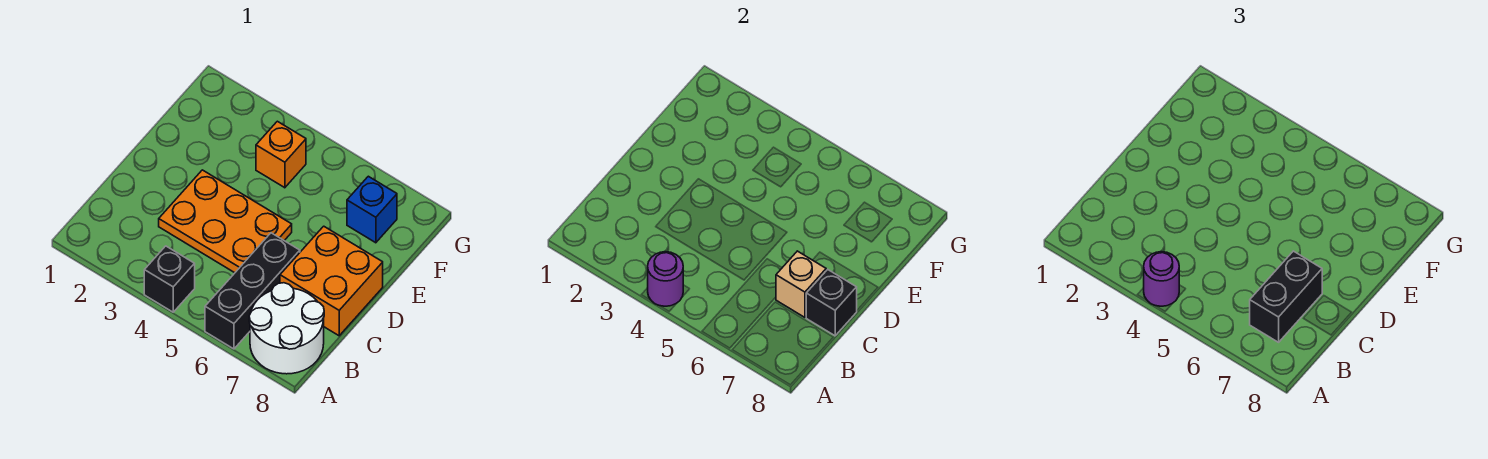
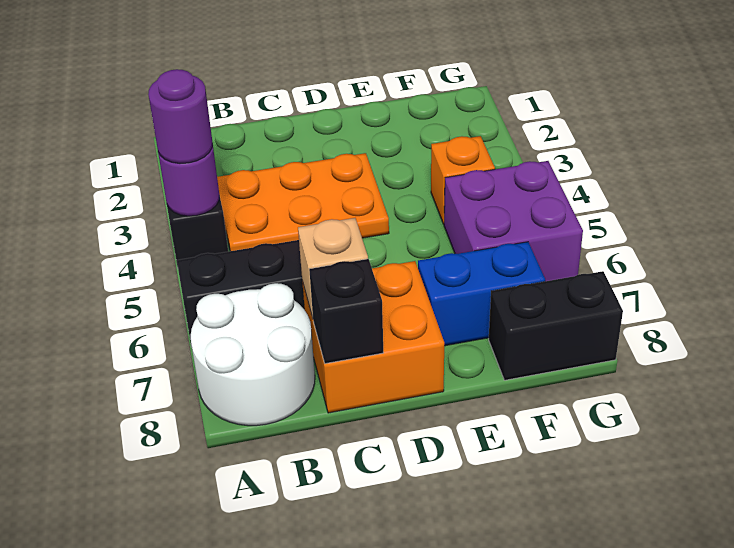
black brick B7:C7 level 3 -> black brick F8:G8 level 1
orange plate C3:D5 level 1 -> orange plate B3:D4 level 1
none -> purple brick F5:G6 level 1
blue brick F7 level 1 -> blue brick E7:F7 level 1

